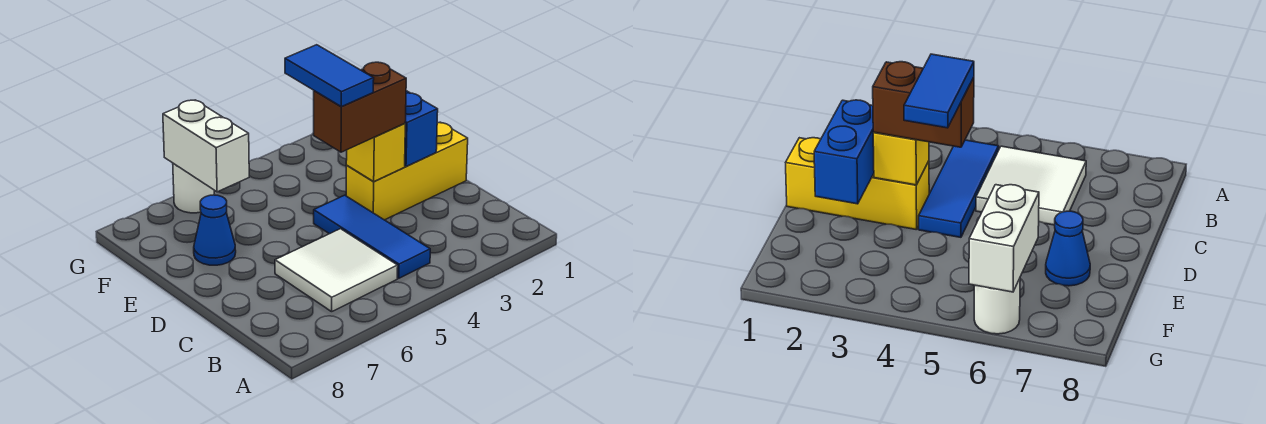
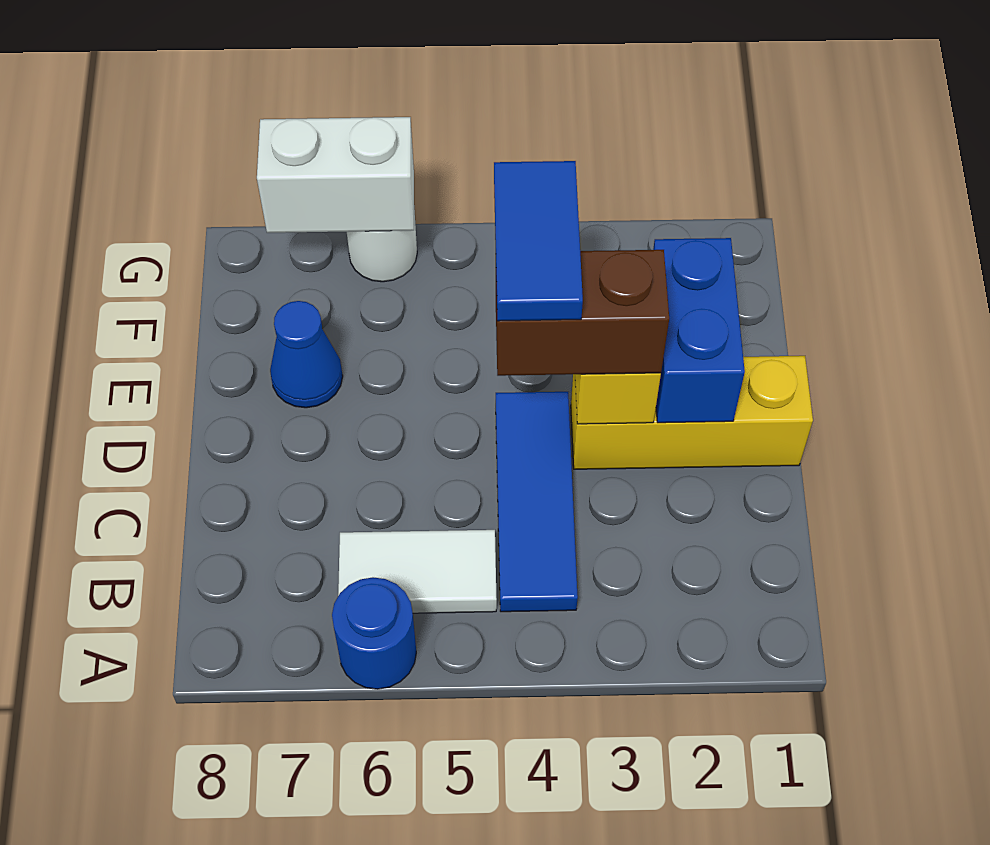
none -> blue round brick A6 level 1
white tile B5:C6 level 1 -> white tile B5:B6 level 1
white brick F6:G6 level 2 -> white brick G6:G7 level 2

